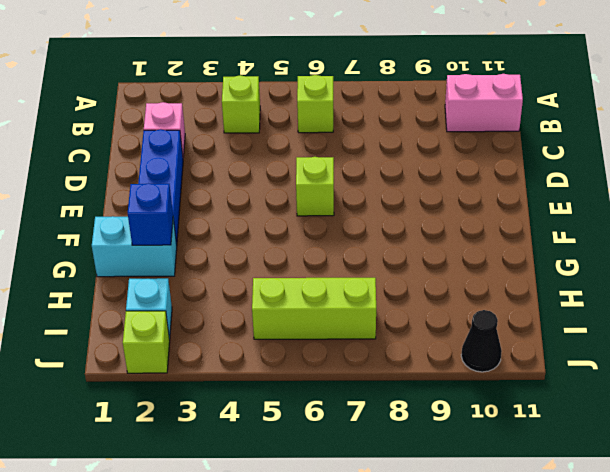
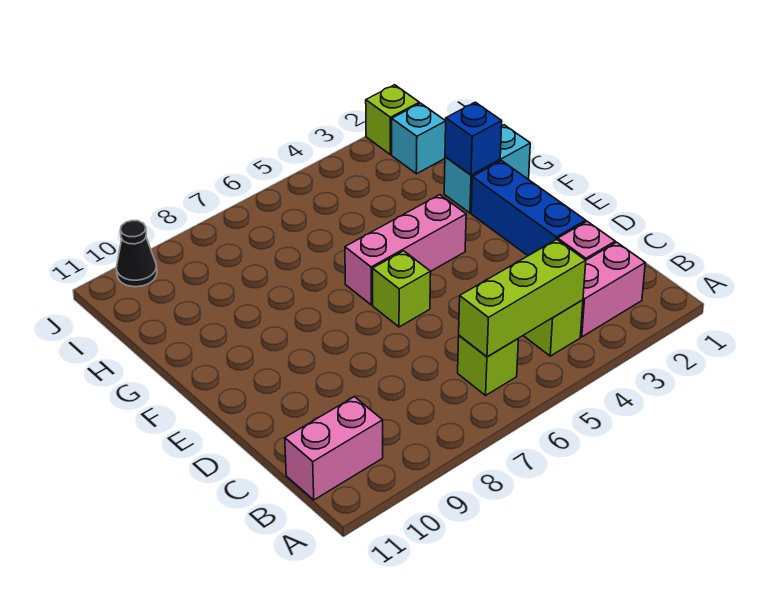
none -> pink brick B2:B3 level 1
none -> pink brick F4:F6 level 1
lime brick I5:I7 level 1 -> lime brick B4:B6 level 2

